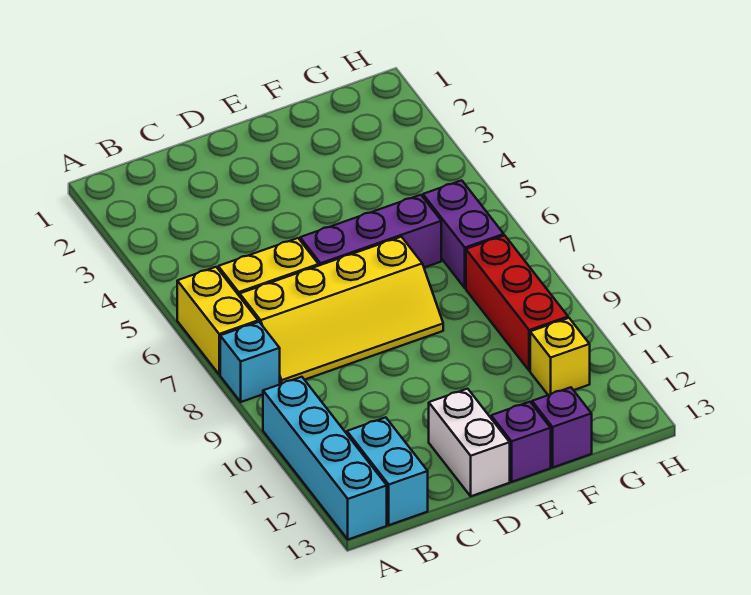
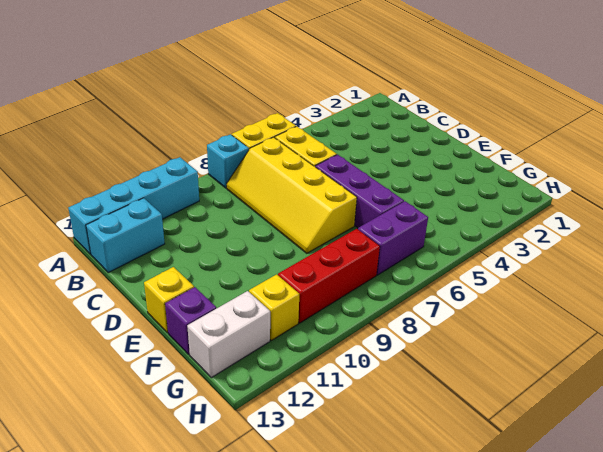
white brick D12:D13 level 1 -> white brick G12:G13 level 1
purple brick E13 level 1 -> yellow brick E13 level 1

